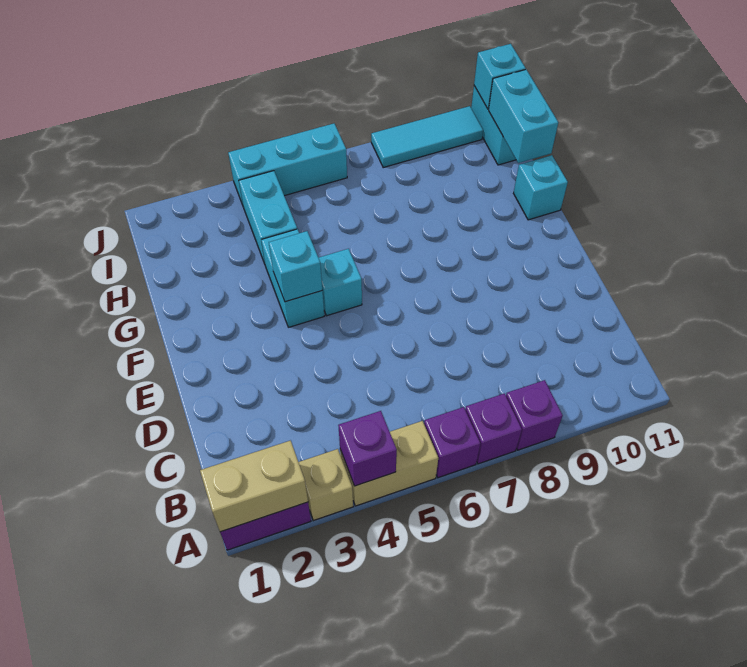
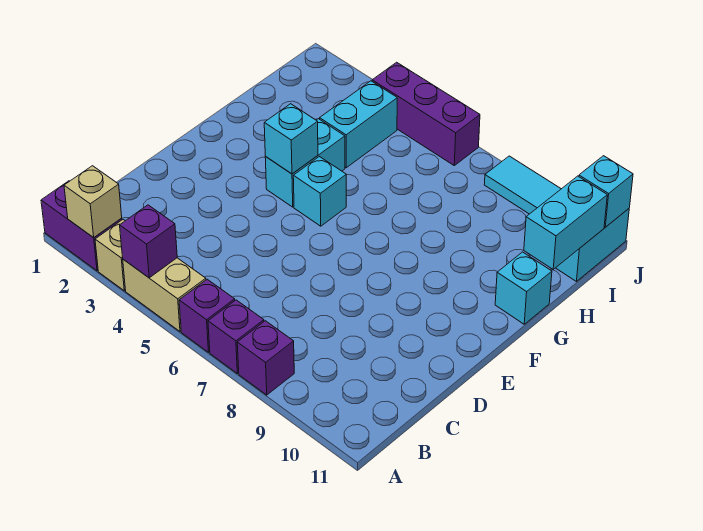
tan brick A1:A2 level 2 -> tan brick A2 level 2
cyan brick J4:J6 level 1 -> purple brick J4:J6 level 1

